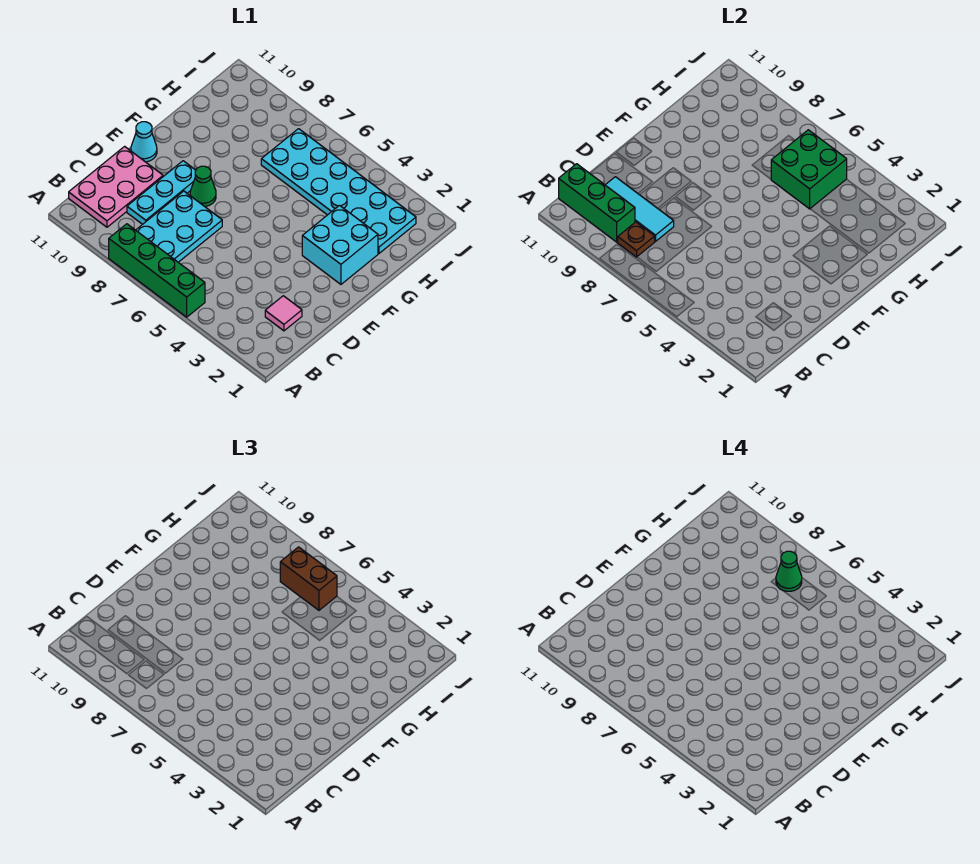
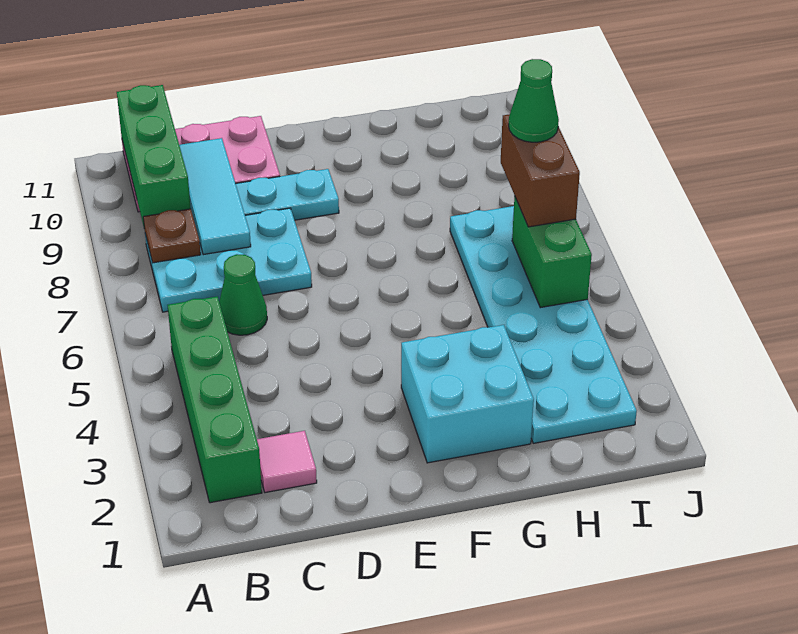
green brick A5:A8 level 1 -> green brick B2:B5 level 1
green cone E8 level 1 -> green cone C6 level 1
cyan cone E11 level 1 -> none
green brick H5:I6 level 2 -> green brick I5:I6 level 2

